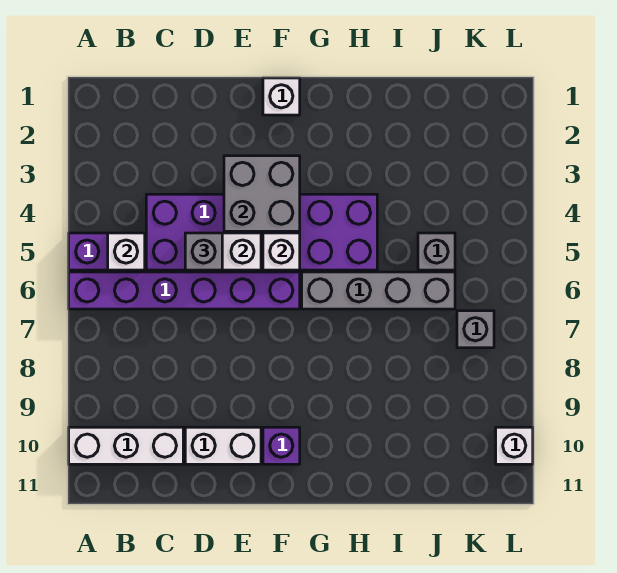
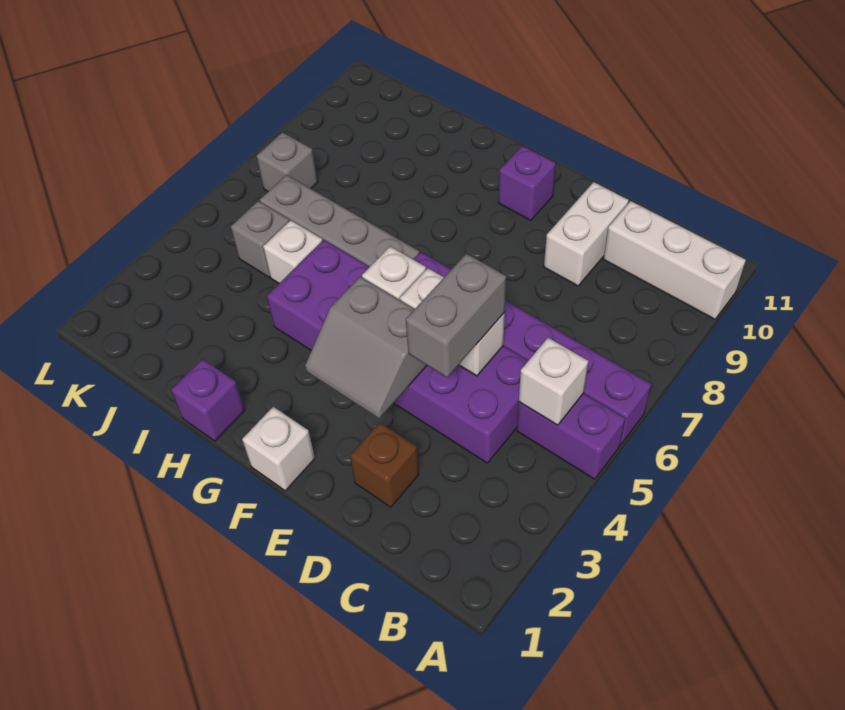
none -> brown brick D2 level 1
grey brick D5 level 3 -> grey brick D4:D5 level 3
white brick D10:E10 level 1 -> white brick D9:D10 level 1
grey brick E3:F4 level 2 -> grey slope E3:F4 level 2 top 4
none -> purple brick H1 level 1
white brick L10 level 1 -> white brick I5 level 1

